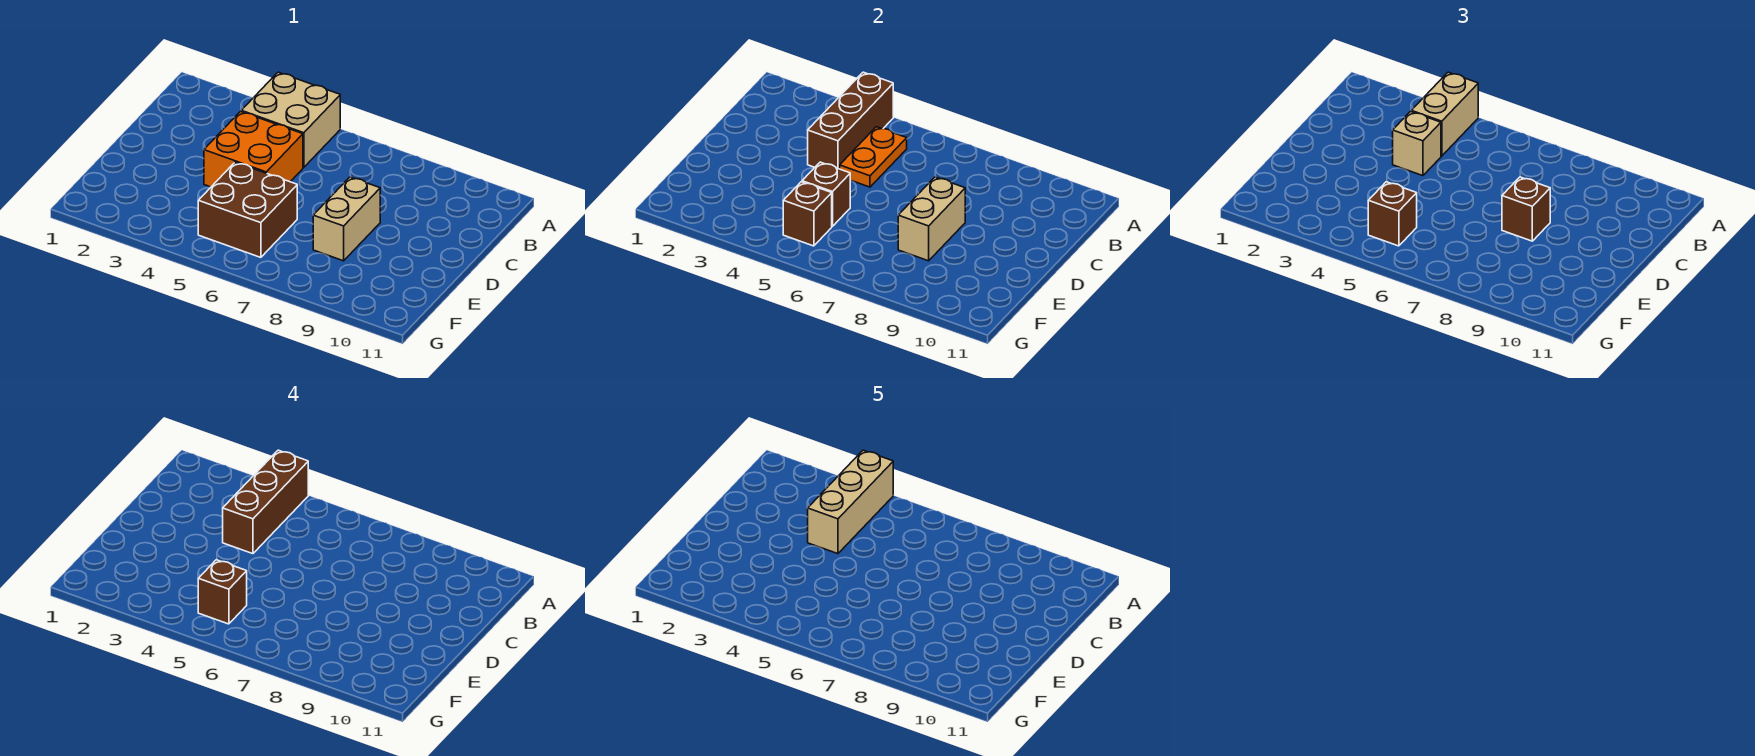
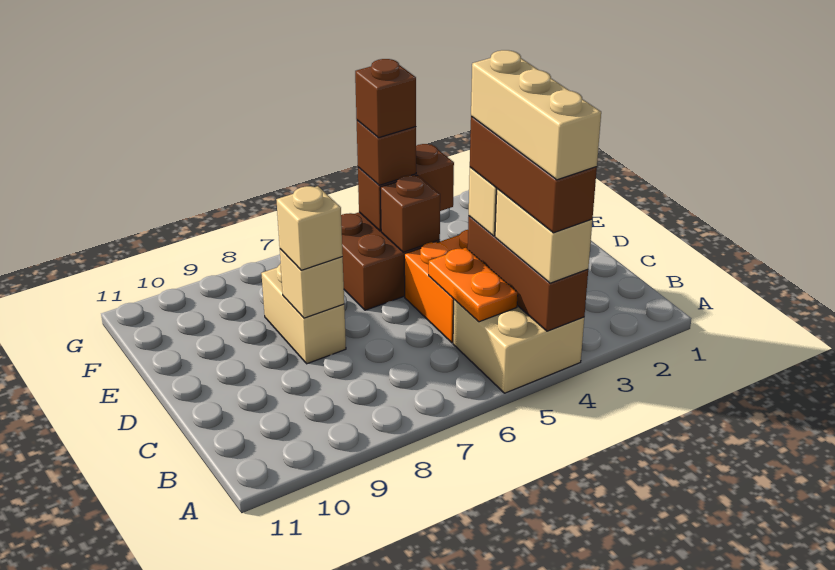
tan brick D8:E8 level 2 -> tan brick D8 level 2
brown brick D8 level 3 -> tan brick D8 level 3
brown brick F5 level 2 -> brown brick F4:F5 level 2

